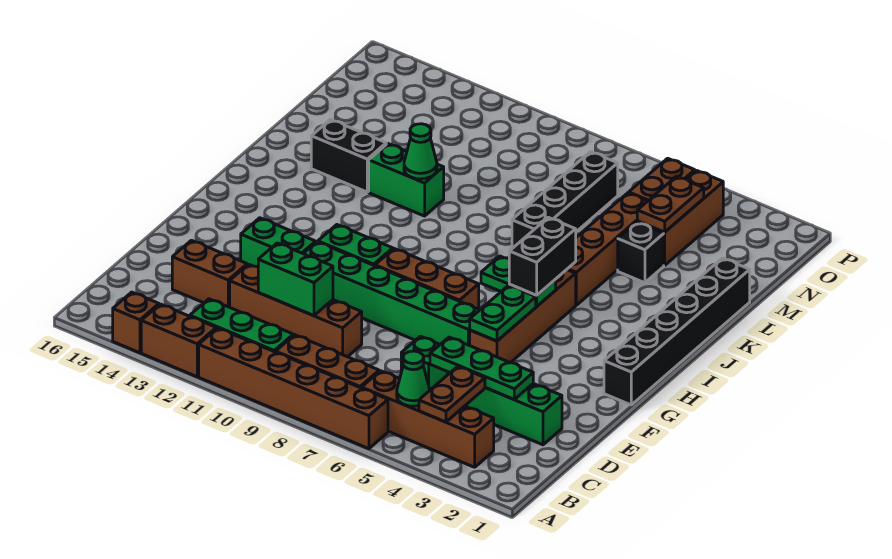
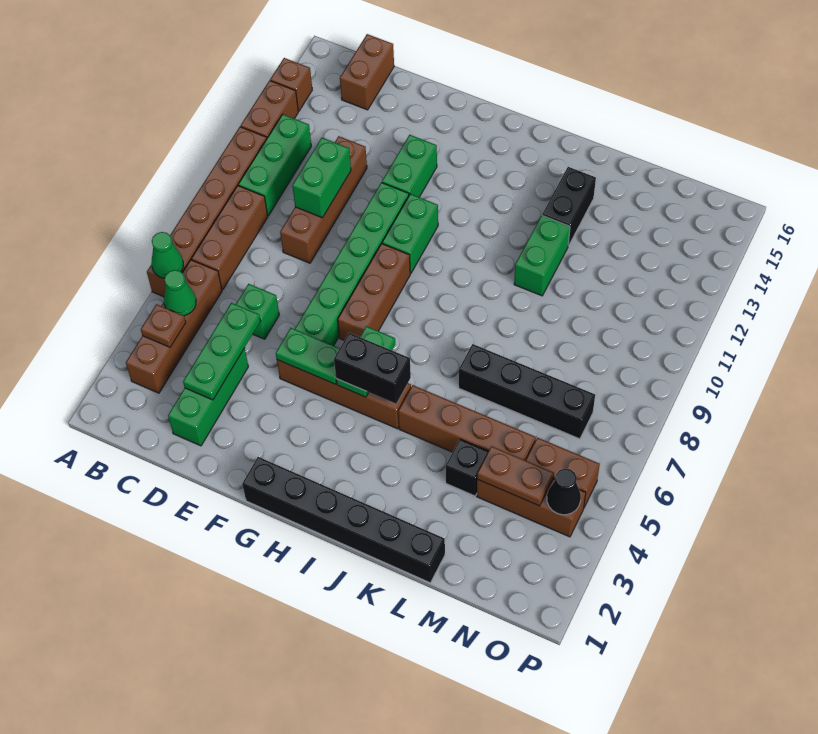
brown plate B4:C4 level 2 -> brown plate B4 level 2
brown brick D13:D14 level 1 -> brown brick C15:C16 level 1
green cone K11 level 2 -> green cone A6 level 2
none -> black cone O4 level 2

